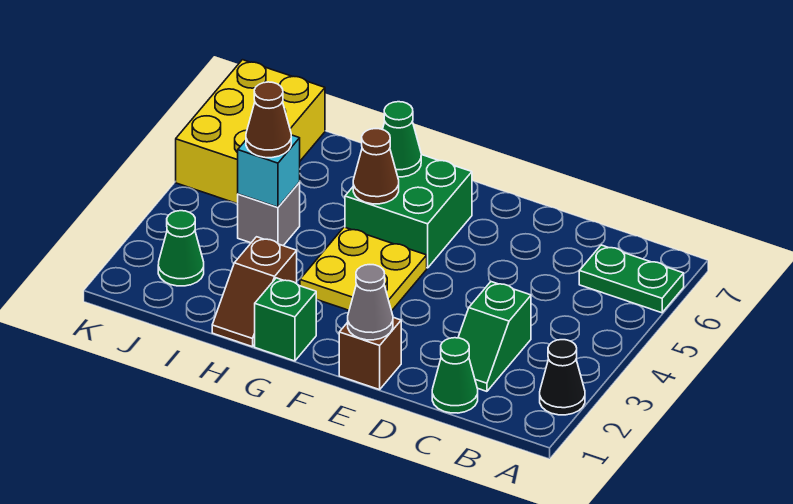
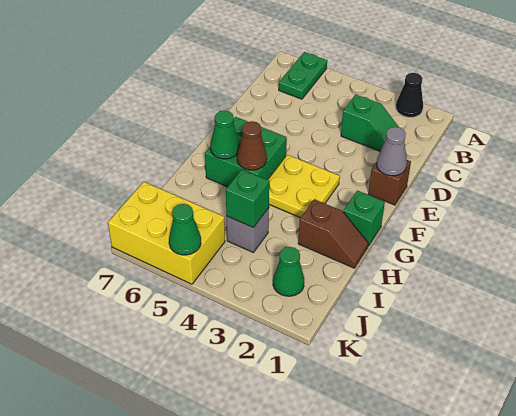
green cone C1 level 1 -> green cone K5 level 2
cyan brick I4 level 2 -> green brick I4 level 2
brown cone I4 level 3 -> none

